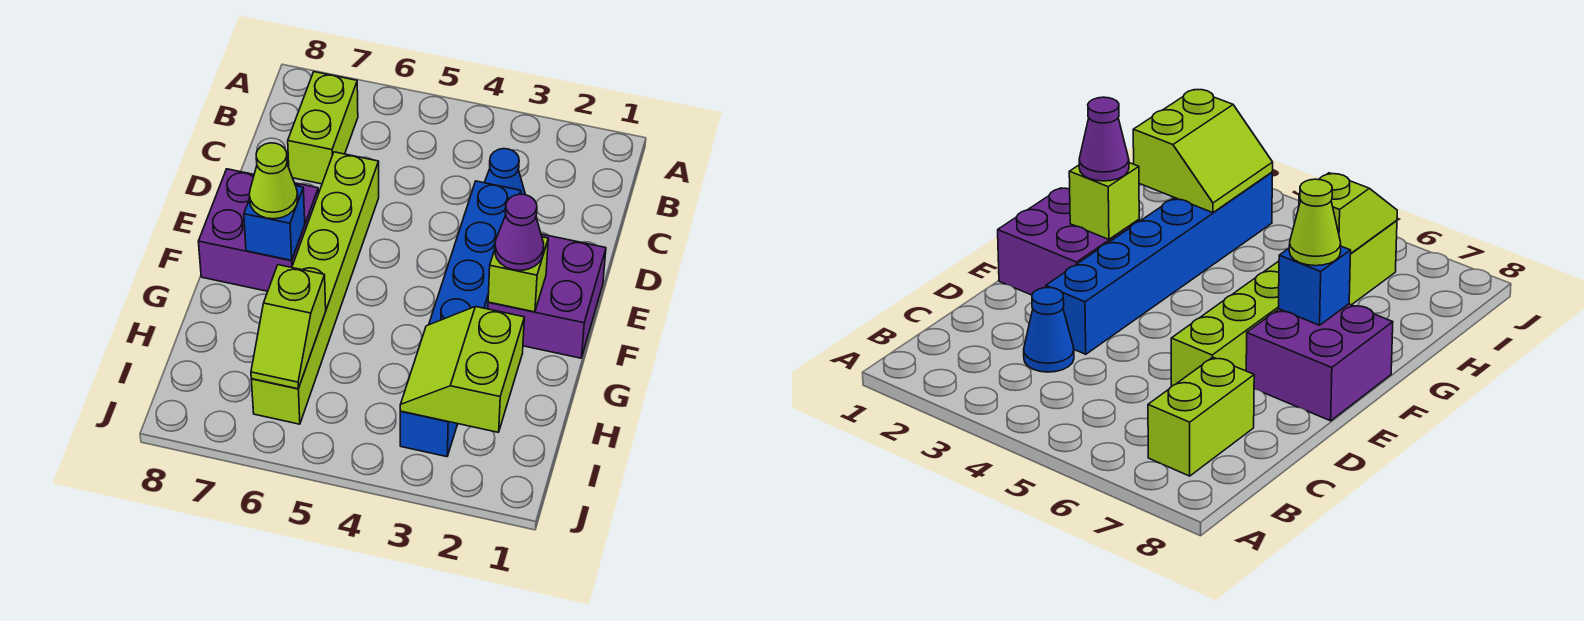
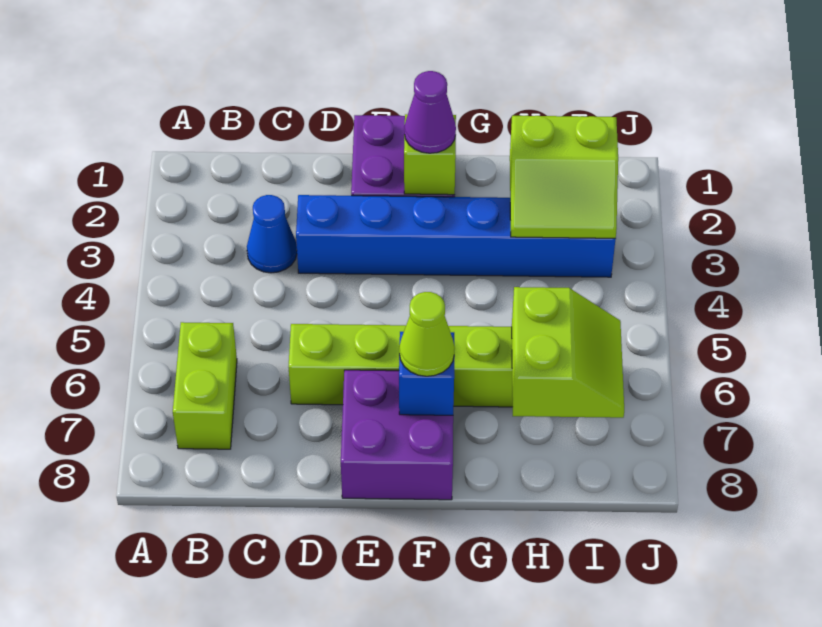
lime brick B7:C7 level 1 -> lime brick B6:B7 level 1
lime slope H6:I6 level 2 top H -> lime slope H6:I7 level 2 top H

